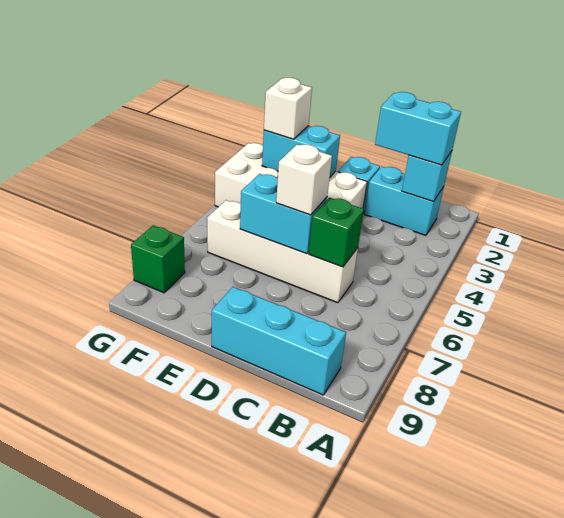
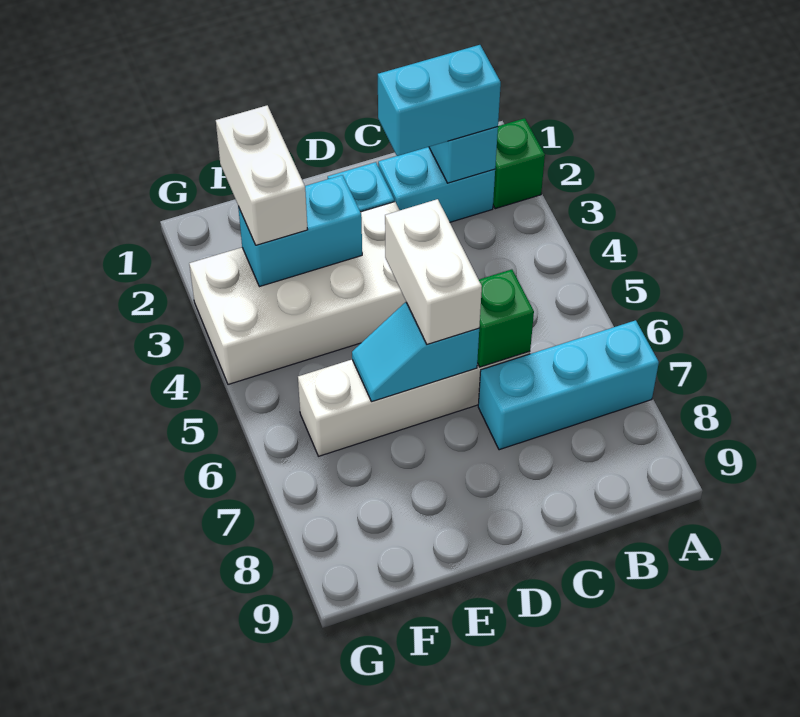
cyan brick B9:D9 level 1 -> cyan brick A7:C7 level 1
cyan brick D6:E6 level 2 -> cyan slope D6:E6 level 2 top D
white brick D6 level 3 -> white brick D5:D6 level 3
white brick F3 level 3 -> white brick F2:F3 level 3
green brick G8 level 1 -> green brick A2 level 1

